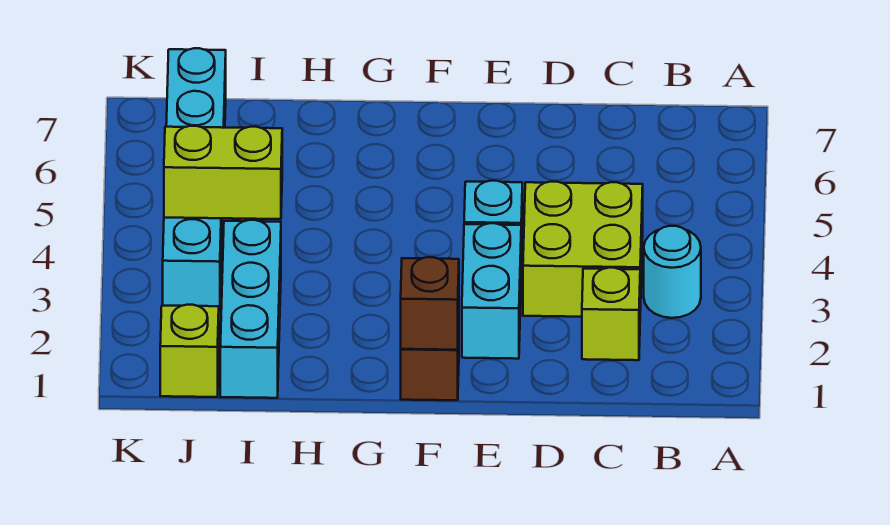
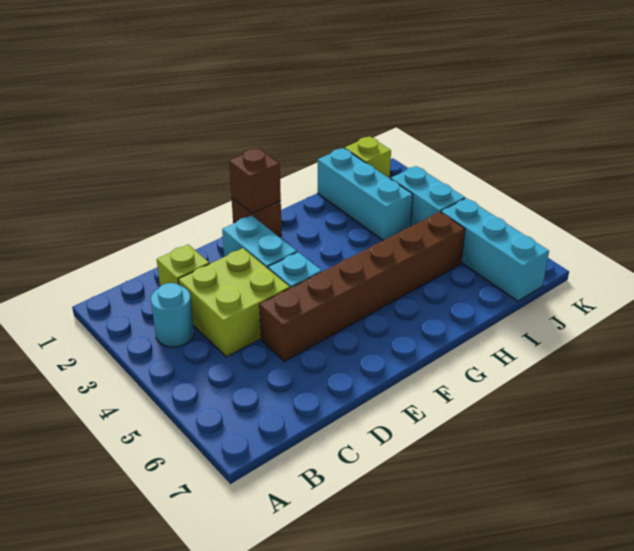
none -> brown brick D5:I5 level 1
lime brick I4:J4 level 2 -> none

